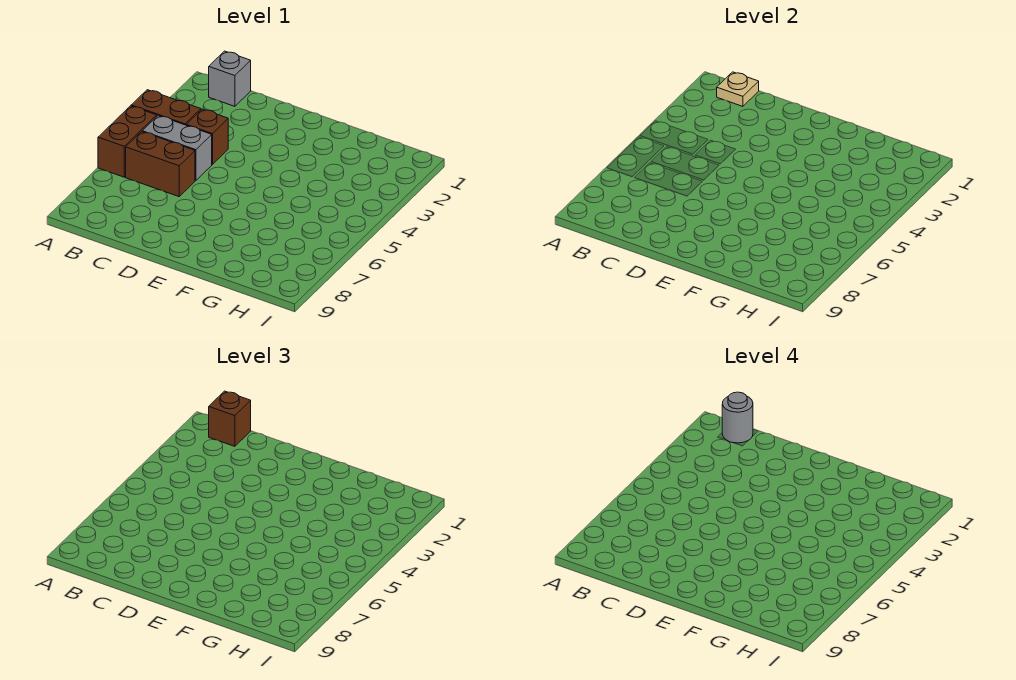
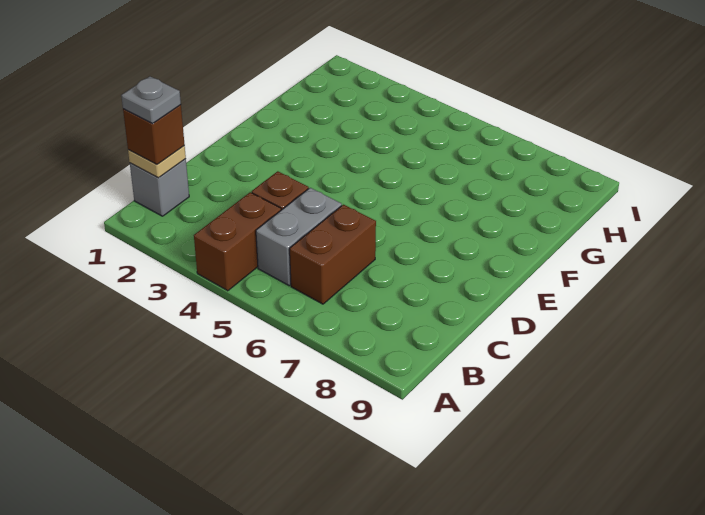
brown brick A5:A6 level 1 -> none
grey round brick B1 level 4 -> grey plate B1 level 4

